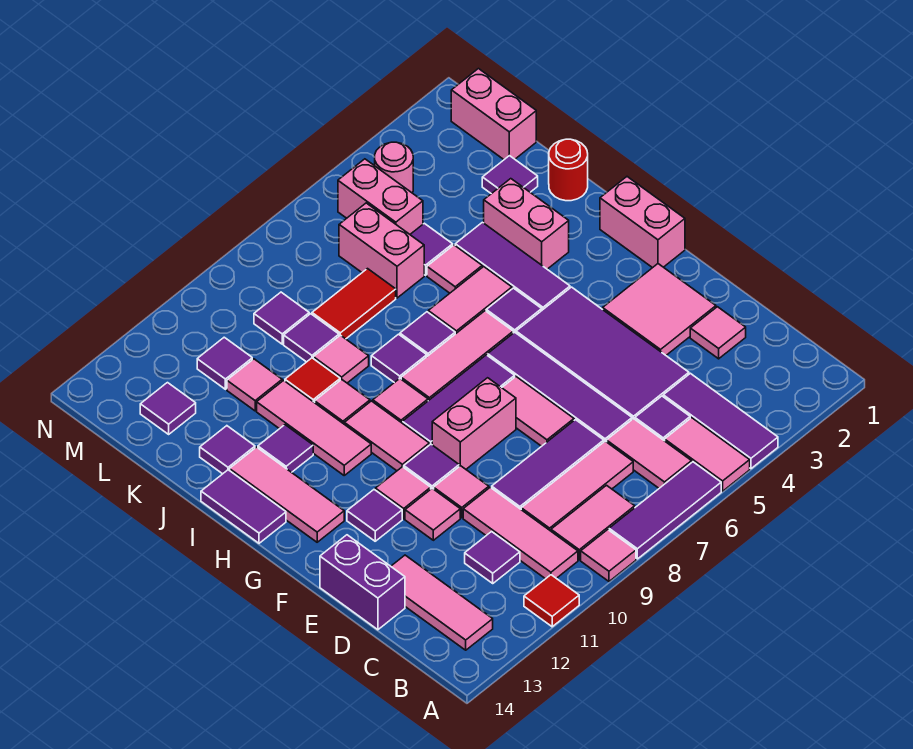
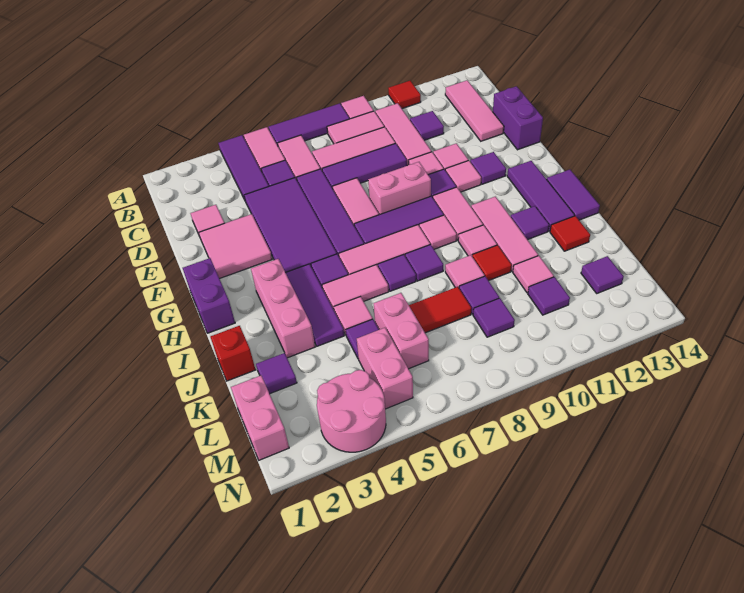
pink brick G1:H1 level 1 -> purple brick G1:H1 level 1
pink tile G13:I13 level 1 -> purple tile G13:I13 level 1
pink brick I3:J3 level 1 -> pink brick H3:J3 level 1
red round brick J1 level 1 -> red brick J1 level 1
purple tile J13 level 1 -> red tile J13 level 1
pink round brick M4 level 1 -> pink round brick M3:N4 level 1

